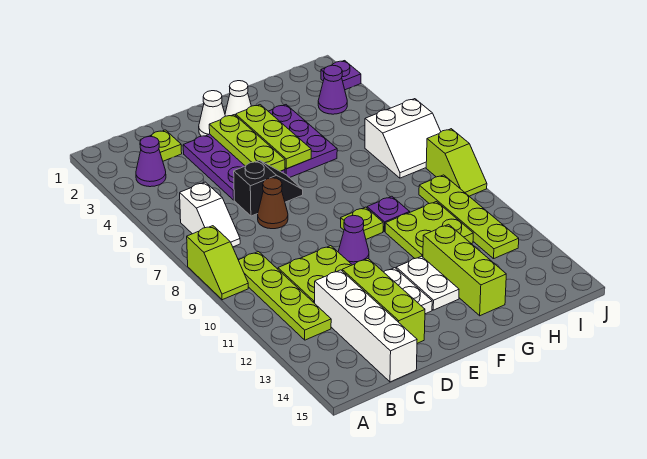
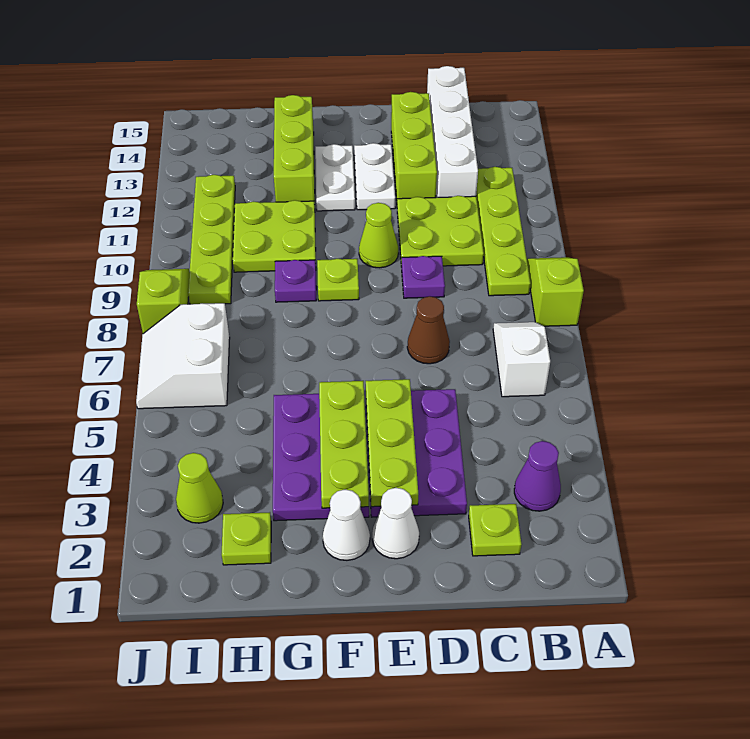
black slope D6:E6 level 1 top D -> none
purple cone E10 level 1 -> lime cone E10 level 1
none -> lime plate H2 level 1
purple cone I3 level 1 -> lime cone I3 level 1
white slope I6:J7 level 1 top 6 -> white slope I6:J7 level 1 top I
purple plate J2 level 1 -> purple plate D9 level 1

